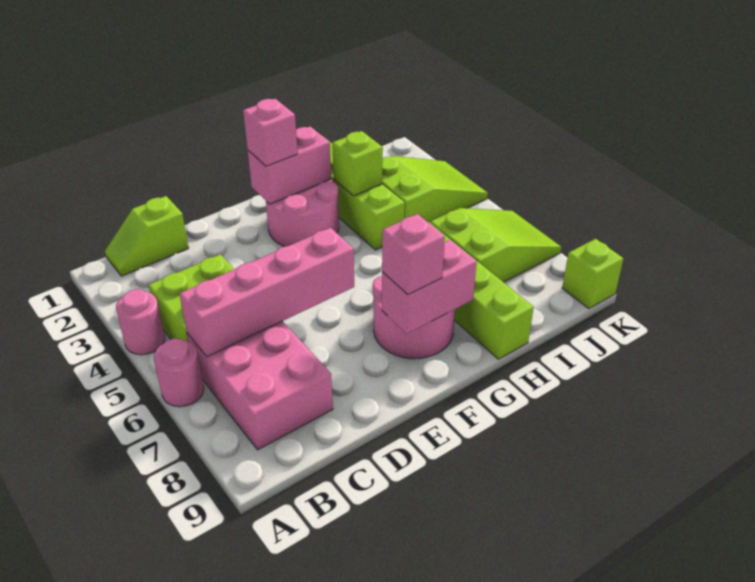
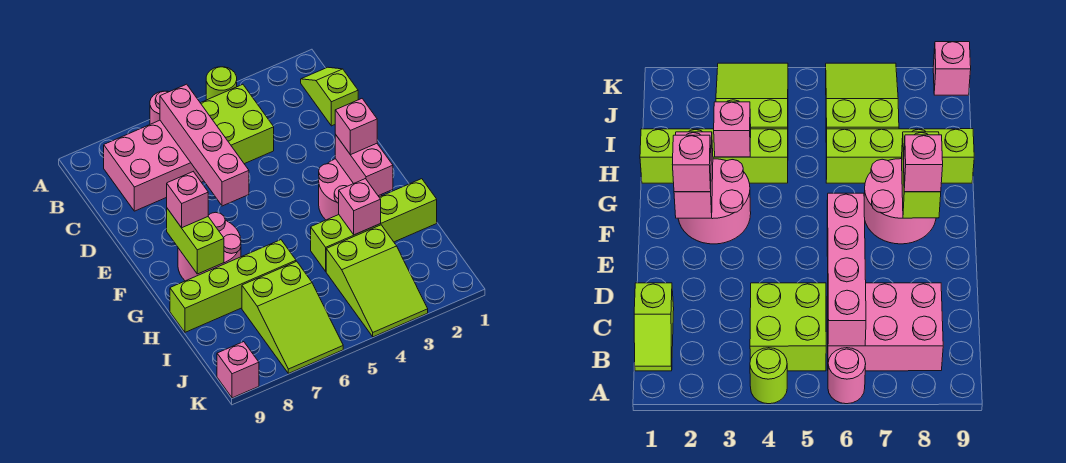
pink round brick A4 level 1 -> lime round brick A4 level 1
pink brick F8:G8 level 2 -> lime brick F8:G8 level 2
lime brick H3 level 2 -> pink brick H3 level 2
lime brick K9 level 1 -> pink brick K9 level 1

